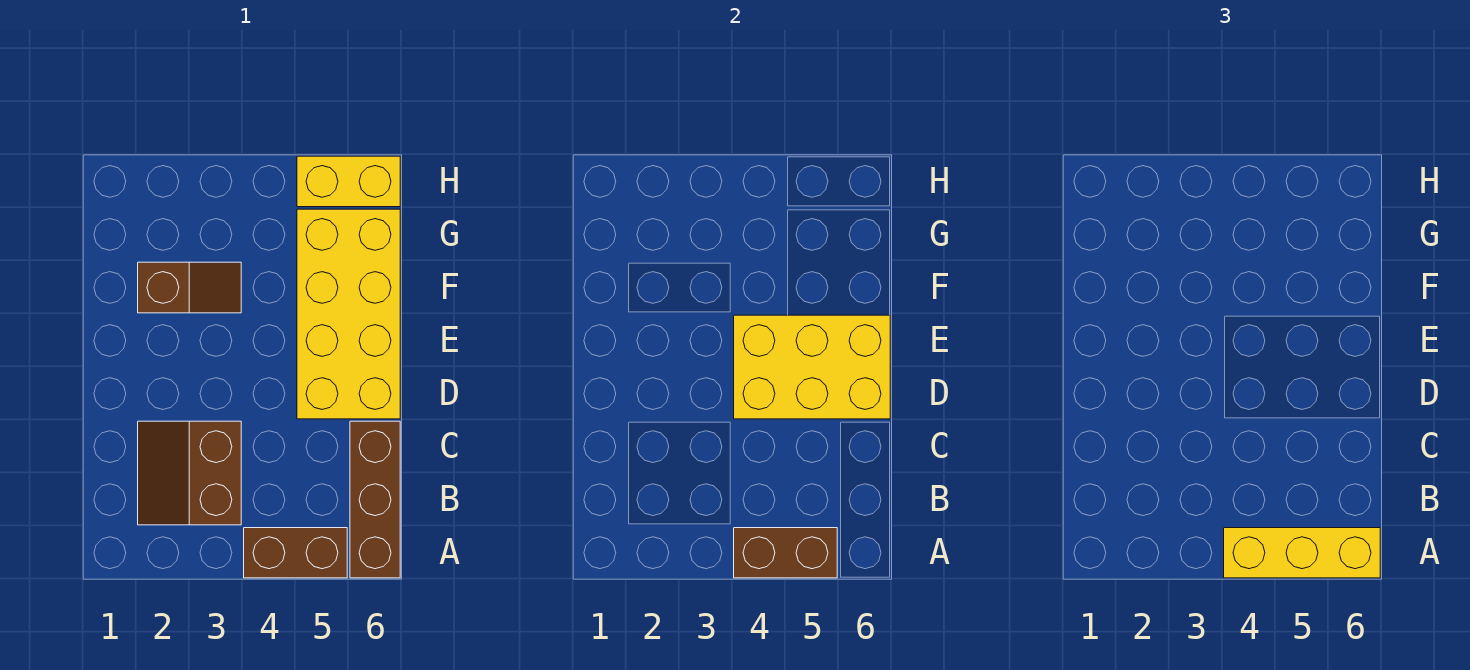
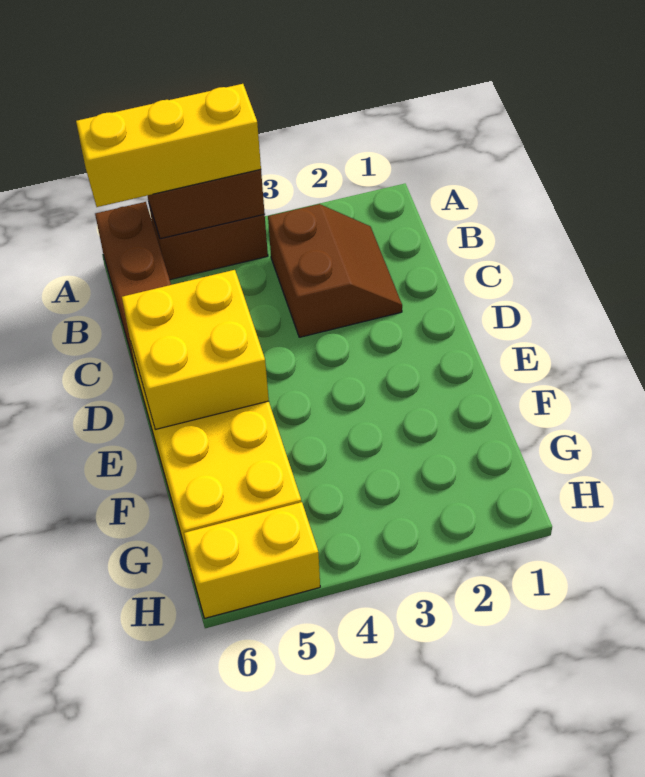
yellow brick D4:E6 level 2 -> yellow brick D5:E6 level 2
brown slope F2:F3 level 1 top 2 -> none

